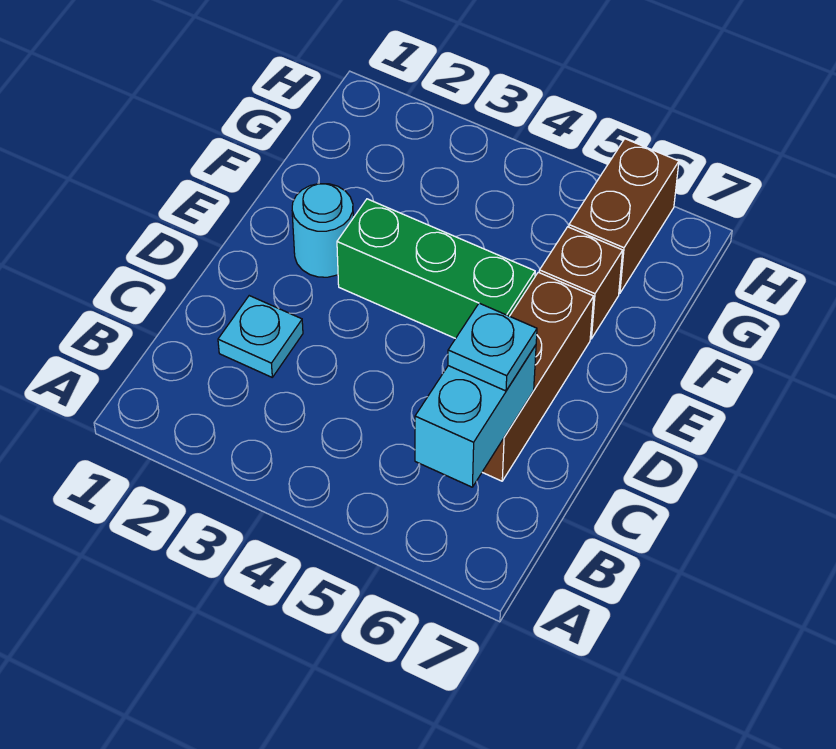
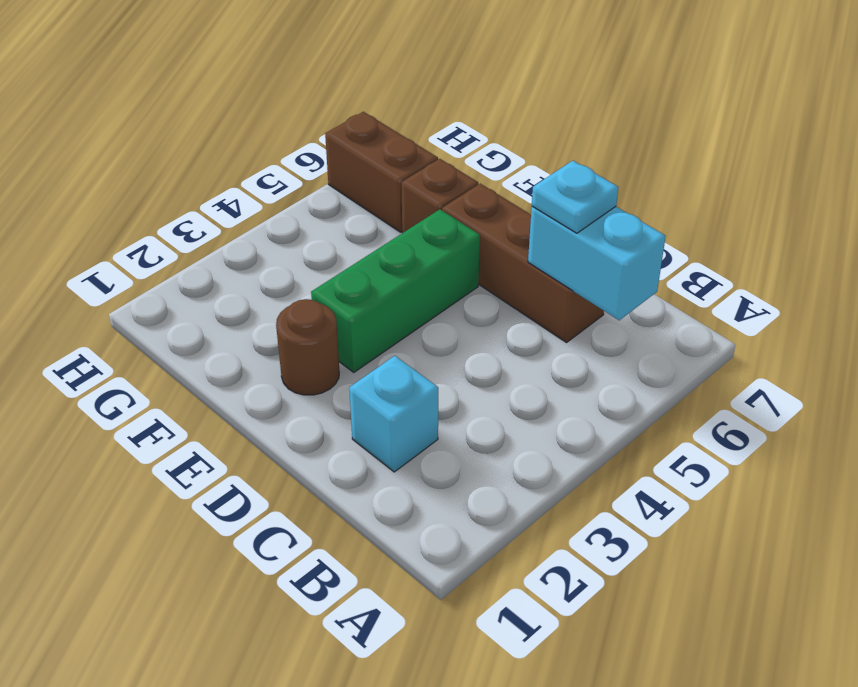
cyan plate C2 level 1 -> cyan brick C2 level 1
cyan round brick E2 level 1 -> brown round brick E2 level 1

